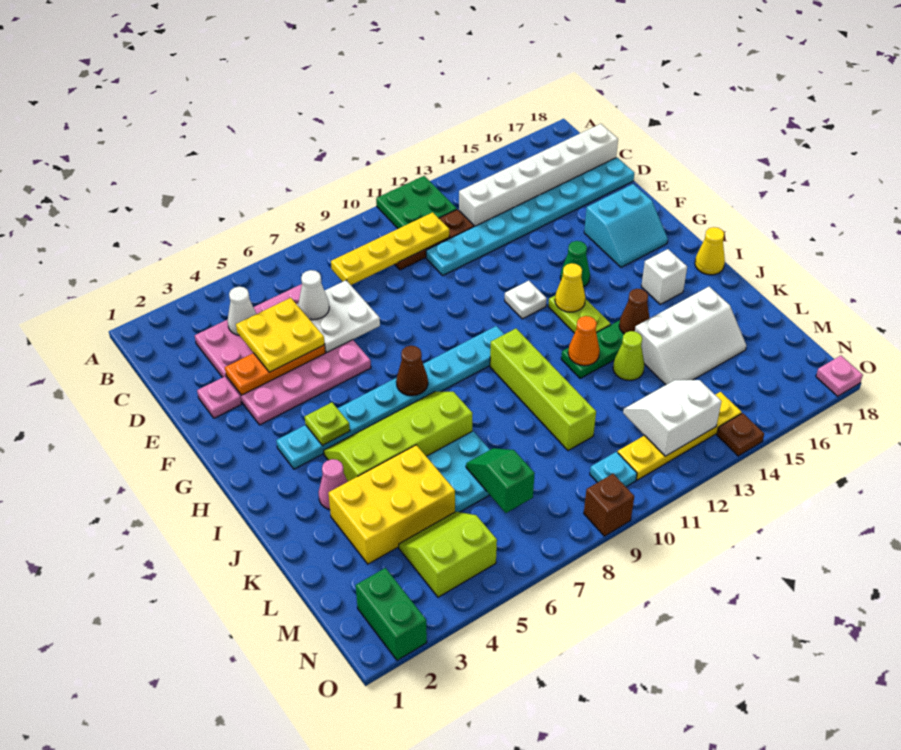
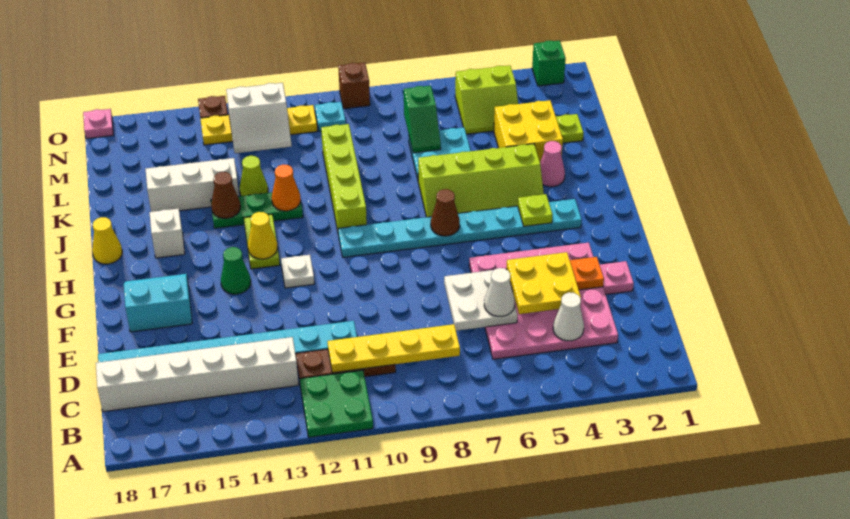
yellow brick K3:L5 level 1 -> yellow brick K3:L4 level 1
none -> lime plate L2 level 1
green brick N2:O2 level 1 -> green brick O2 level 1

